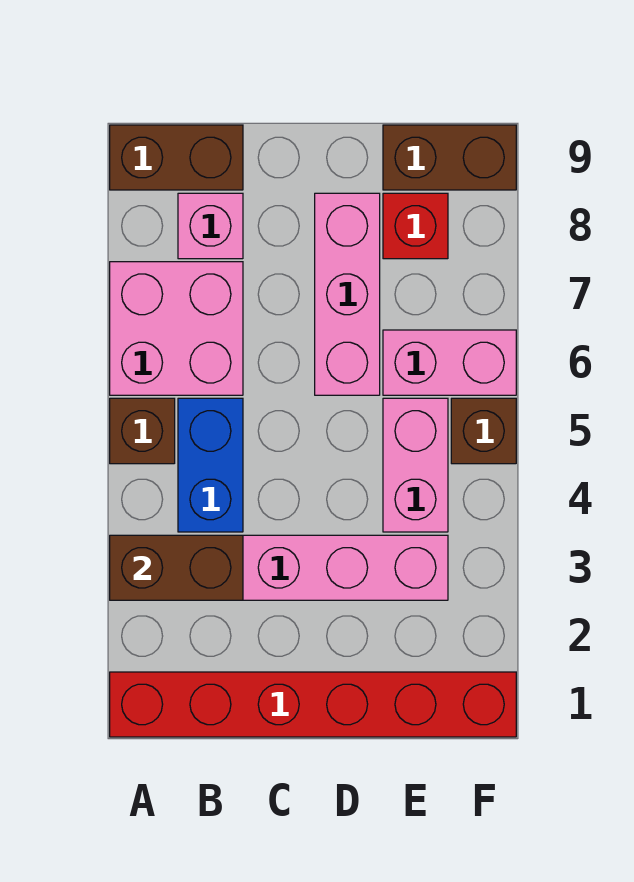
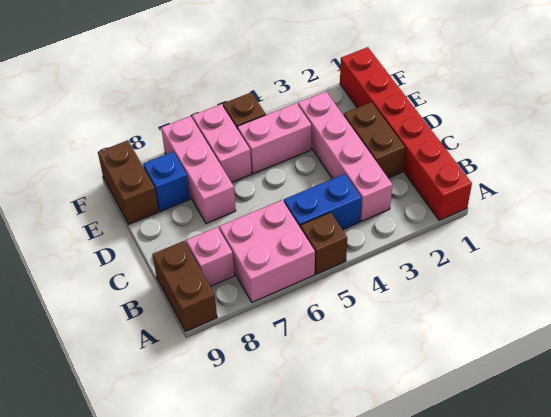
brown brick A3:B3 level 2 -> brown brick C2:D2 level 1
pink brick D6:D8 level 1 -> pink brick D7:F7 level 1
red brick E8 level 1 -> blue brick E8 level 1

